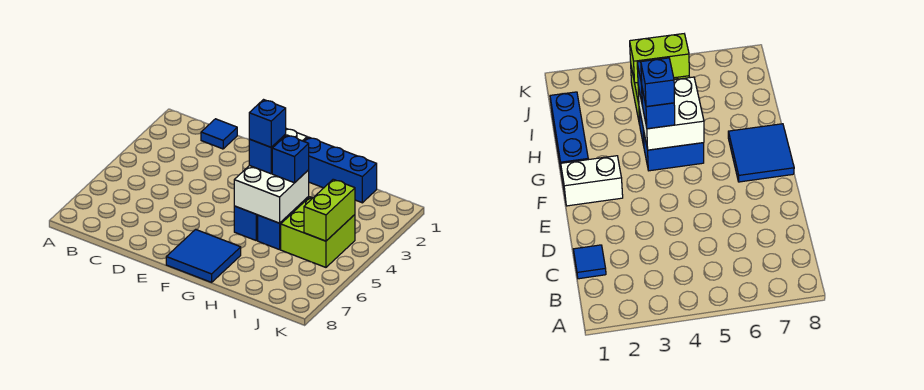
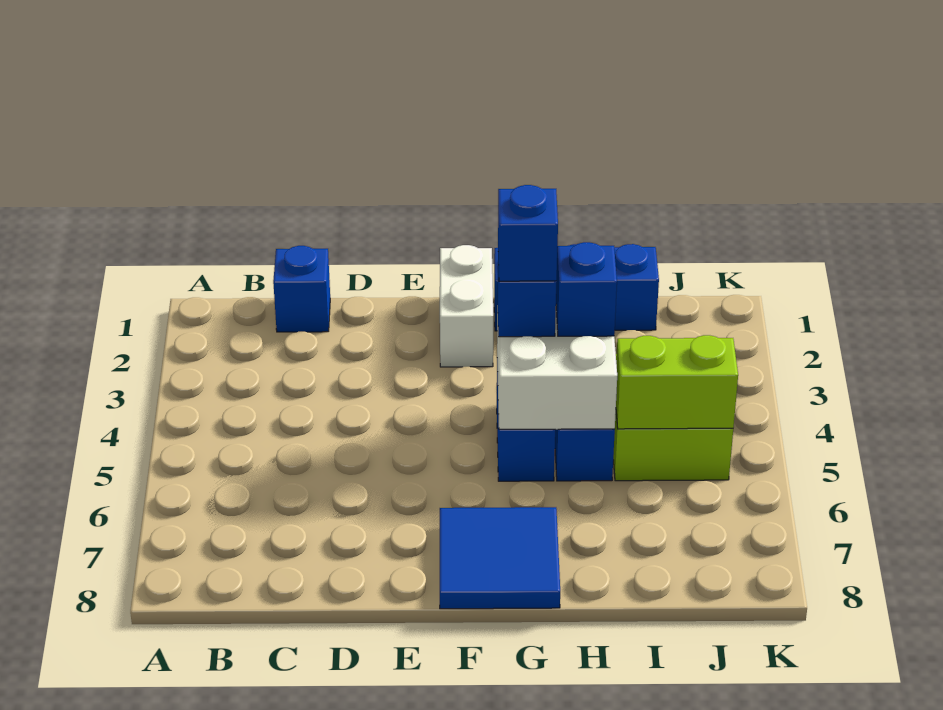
blue tile C1 level 1 -> blue brick C1 level 1
lime brick J4:J5 level 2 -> lime brick I5:J5 level 2

